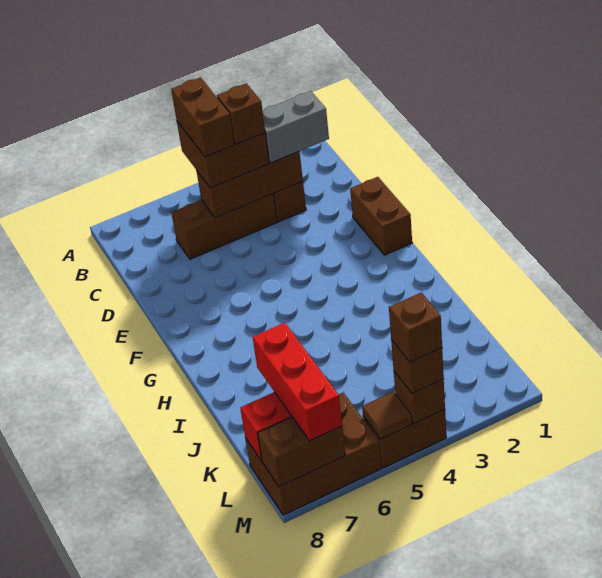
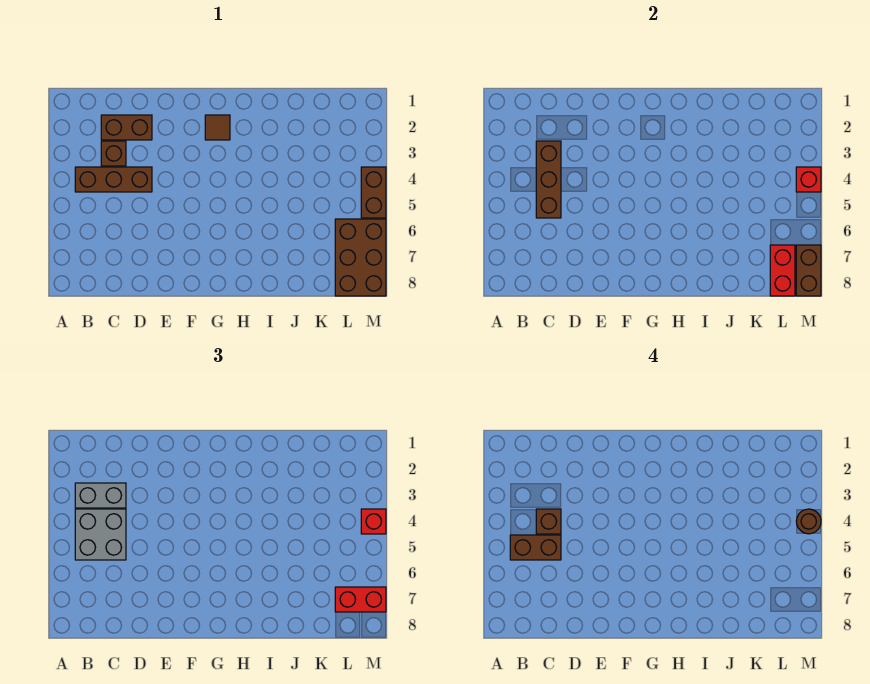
brown brick B4:C5 level 3 -> grey brick B4:C5 level 3
grey brick C2:C3 level 3 -> grey brick B3:C3 level 3
brown brick C4:C6 level 1 -> brown brick B4:D4 level 1
brown brick E1:F1 level 1 -> brown brick C2:D2 level 1
red brick K7:M7 level 3 -> red brick L7:M7 level 3
brown brick M4 level 2 -> red brick M4 level 2
brown brick M4 level 3 -> red brick M4 level 3
brown brick M4 level 4 -> brown round brick M4 level 4
brown tile M5 level 2 -> brown tile G2 level 1

